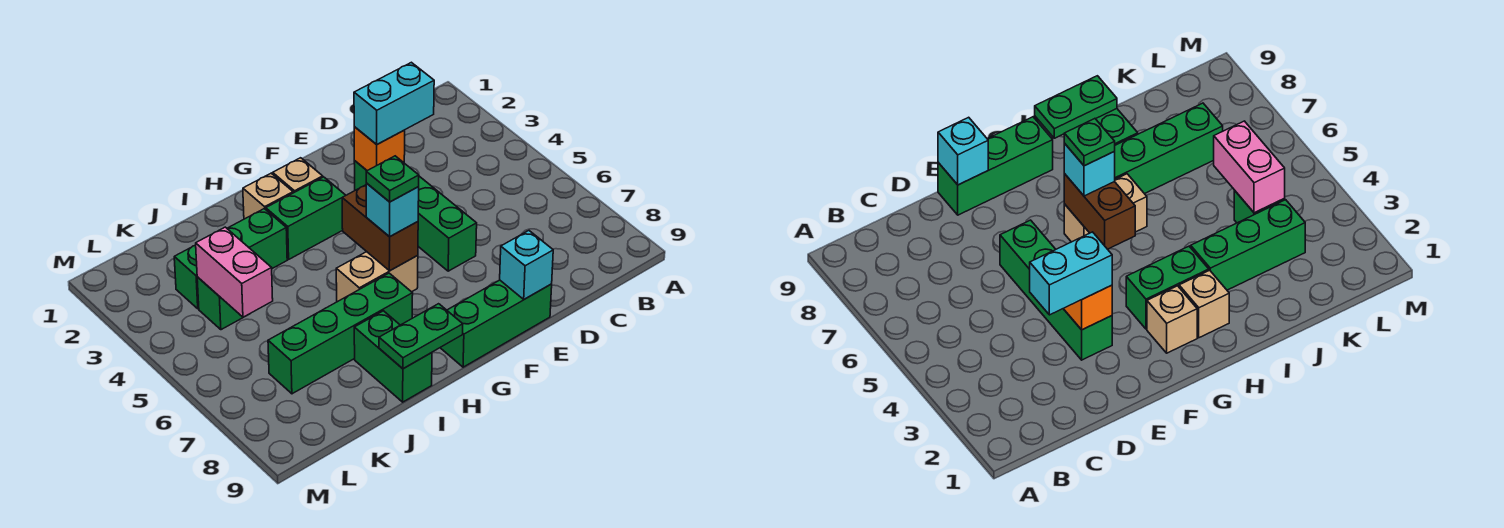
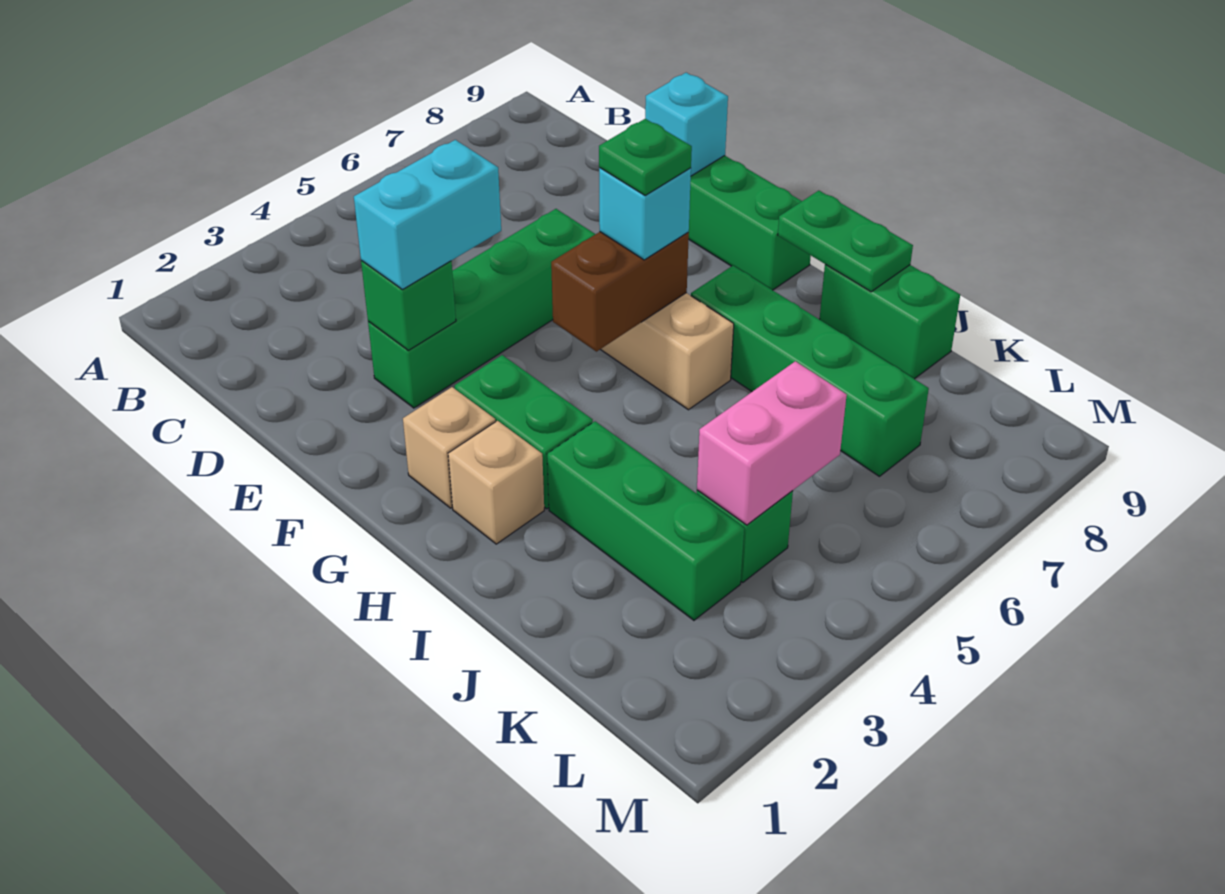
cyan brick D3:E3 level 3 -> cyan brick E3:E4 level 3
orange brick E3 level 2 -> green brick E3 level 2
green brick I8:I9 level 1 -> green brick I9:J9 level 1

